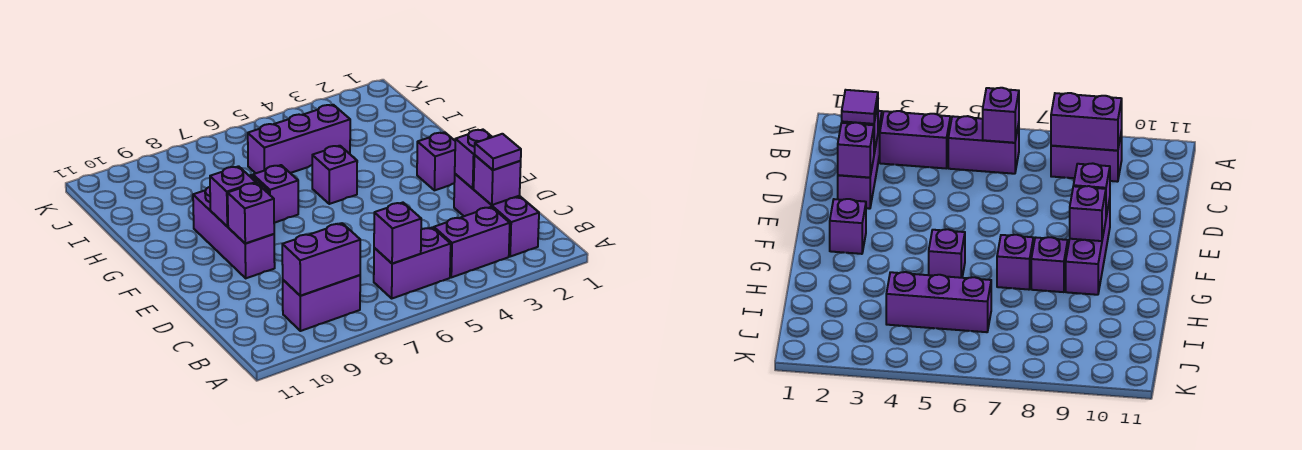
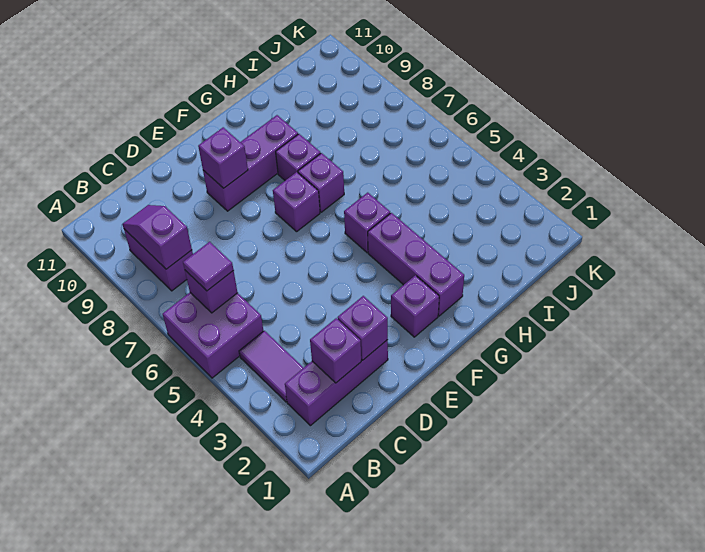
purple brick B3:B4 level 1 -> purple tile B3:B4 level 1
purple brick B5:B6 level 1 -> purple brick A5:B6 level 1
purple brick B8:B9 level 2 -> purple slope B8:B9 level 2 top 8
purple tile C2 level 3 -> purple tile B6 level 3
purple brick F9 level 2 -> purple brick F7 level 1
purple brick I4:I6 level 1 -> purple brick G2:G4 level 1

